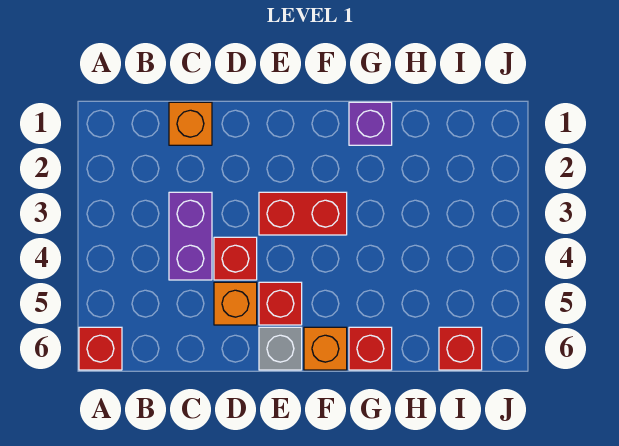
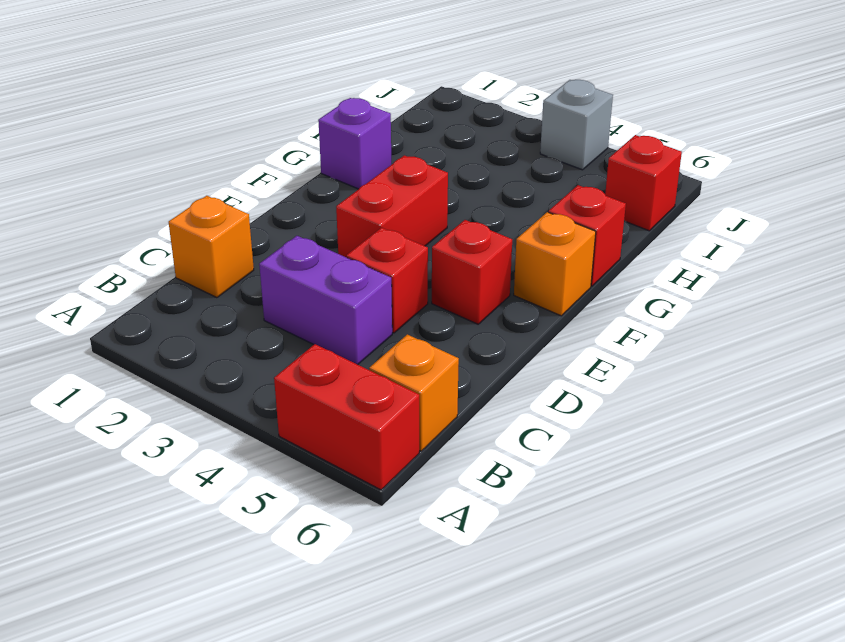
red brick A6 level 1 -> red brick A5:A6 level 1
orange brick D5 level 1 -> orange brick B6 level 1
grey brick E6 level 1 -> grey brick J4 level 1

